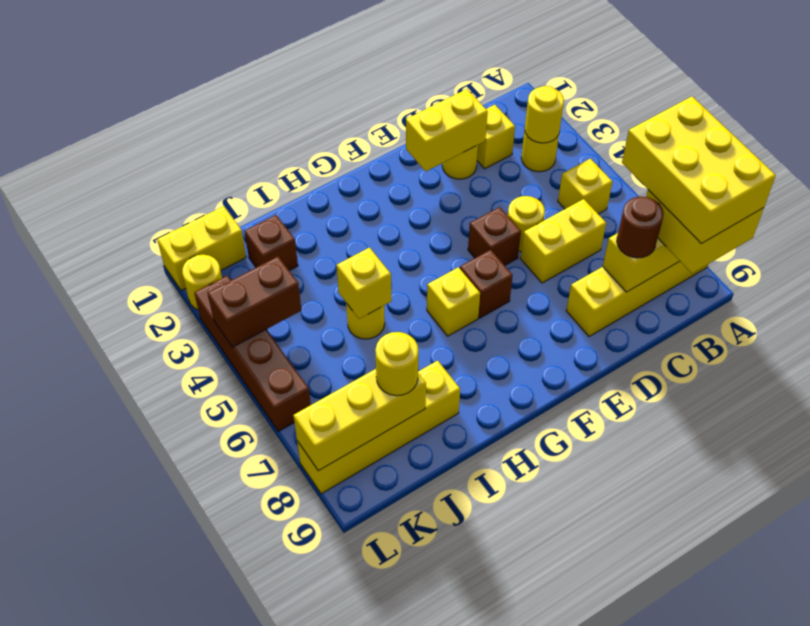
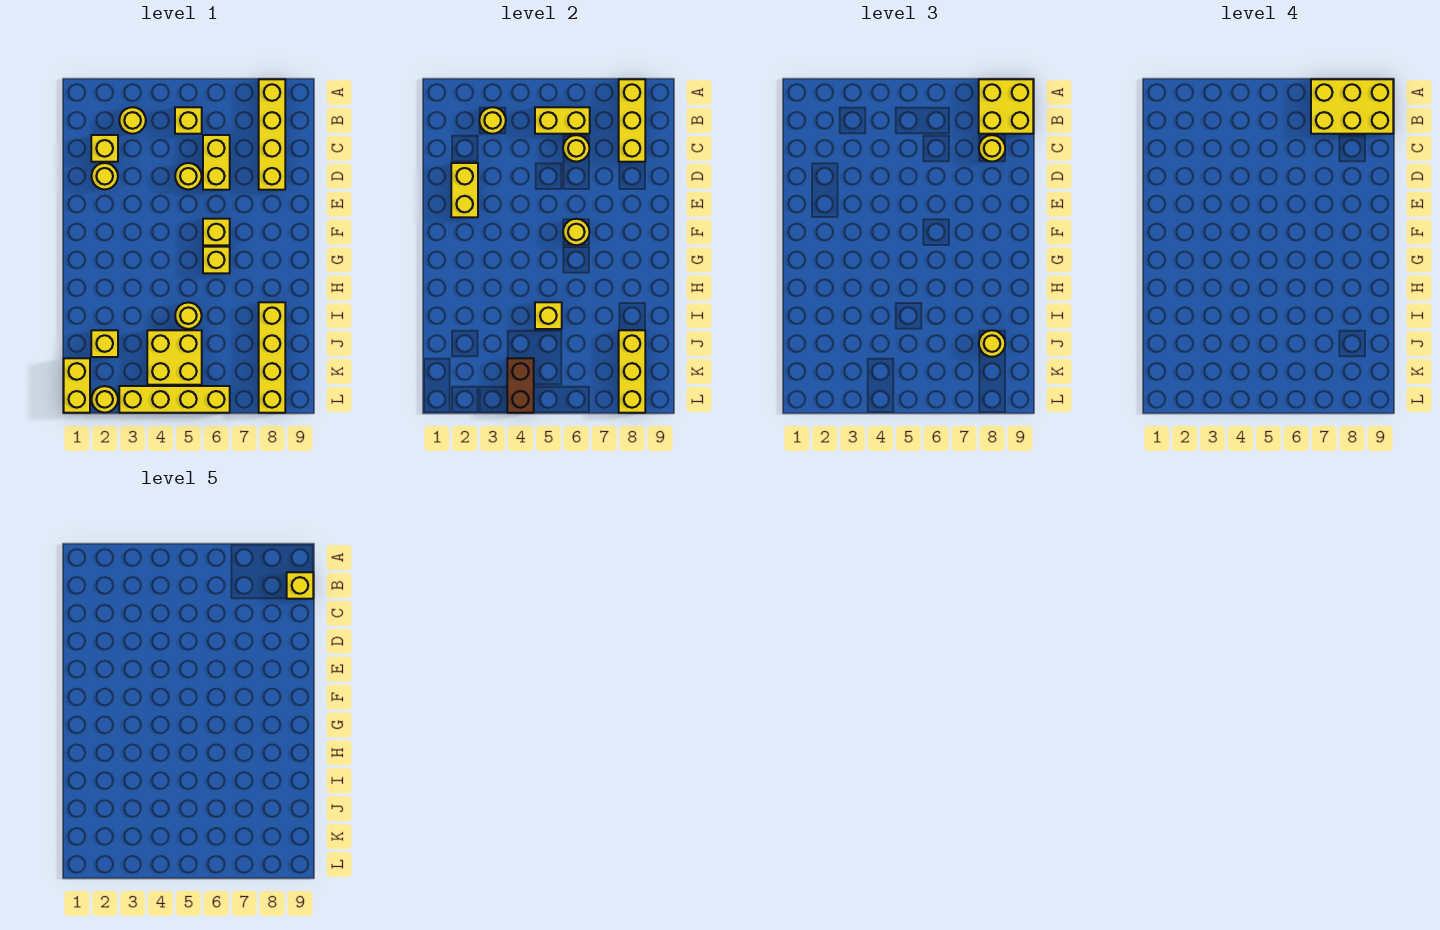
none -> yellow brick B5:B6 level 2
none -> yellow brick B9 level 5
none -> yellow round brick C6 level 2
brown round brick C8 level 3 -> yellow round brick C8 level 3
brown brick E5 level 1 -> none
brown brick F6 level 1 -> yellow brick F6 level 1
none -> yellow round brick F6 level 2
brown brick J2 level 1 -> yellow brick J2 level 1
none -> yellow brick J4:K5 level 1
brown brick L3:L6 level 1 -> yellow brick L3:L6 level 1

